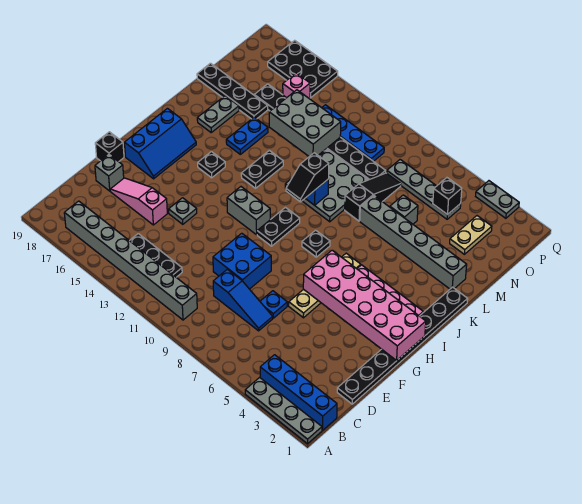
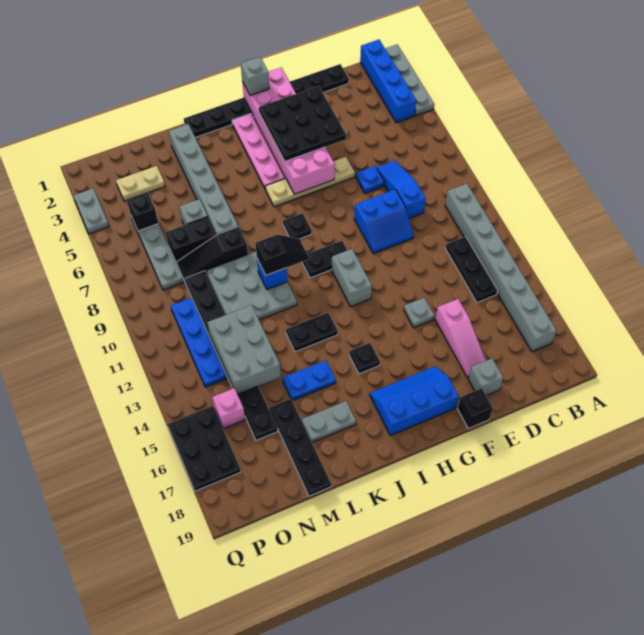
blue brick E9:F10 level 1 -> blue slope E9:F10 level 1 top 9
none -> black plate F3:H5 level 3
none -> grey brick H1 level 3
none -> black brick M7:N7 level 1

